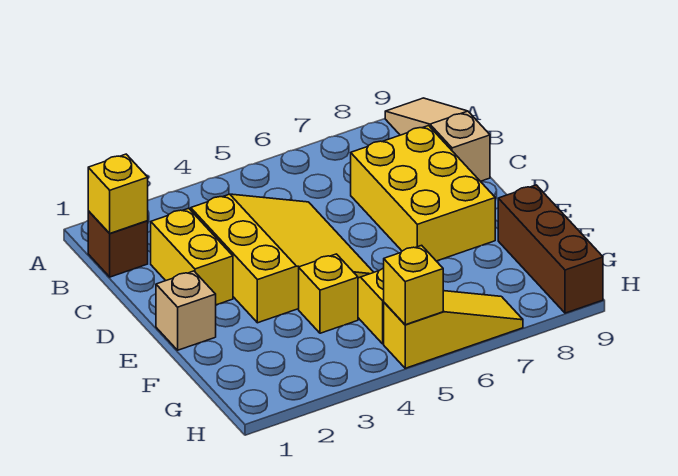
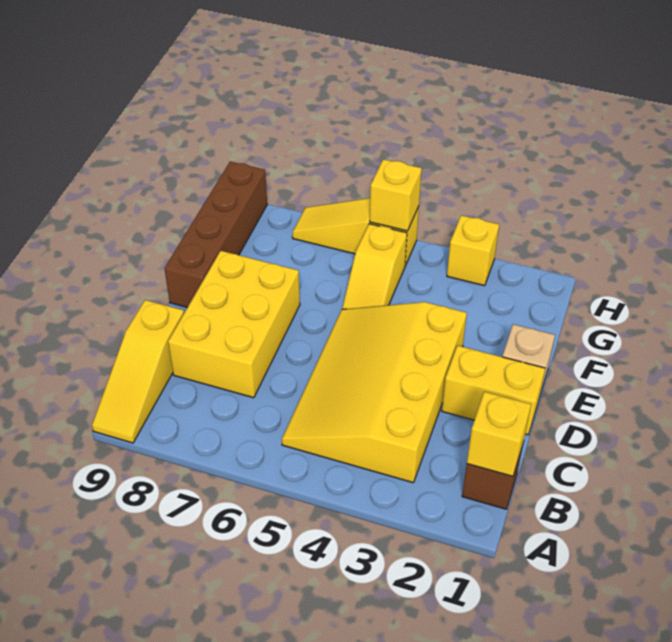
tan slope A9:C9 level 1 top C -> yellow slope A9:C9 level 1 top C
yellow brick C2:D2 level 1 -> yellow brick D1:D2 level 1
yellow slope C3:E5 level 1 top 3 -> yellow slope B3:E5 level 1 top 3
yellow brick F4 level 1 -> yellow brick H3 level 1
brown brick F9:H9 level 1 -> brown brick E9:H9 level 1

